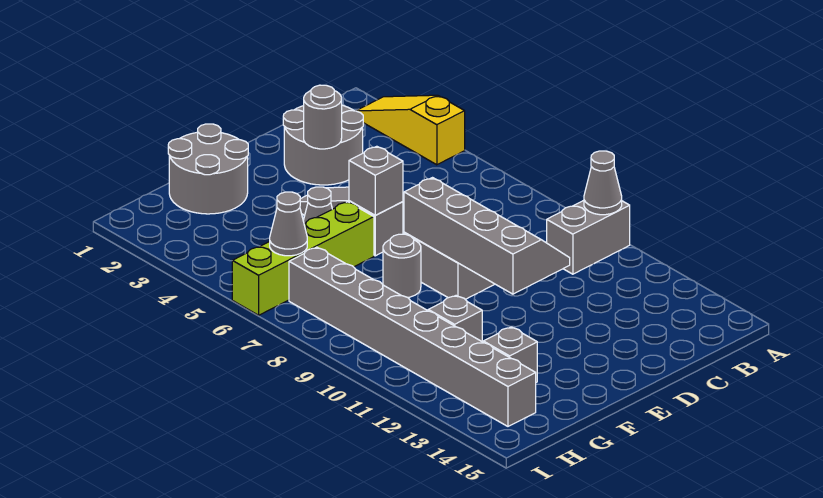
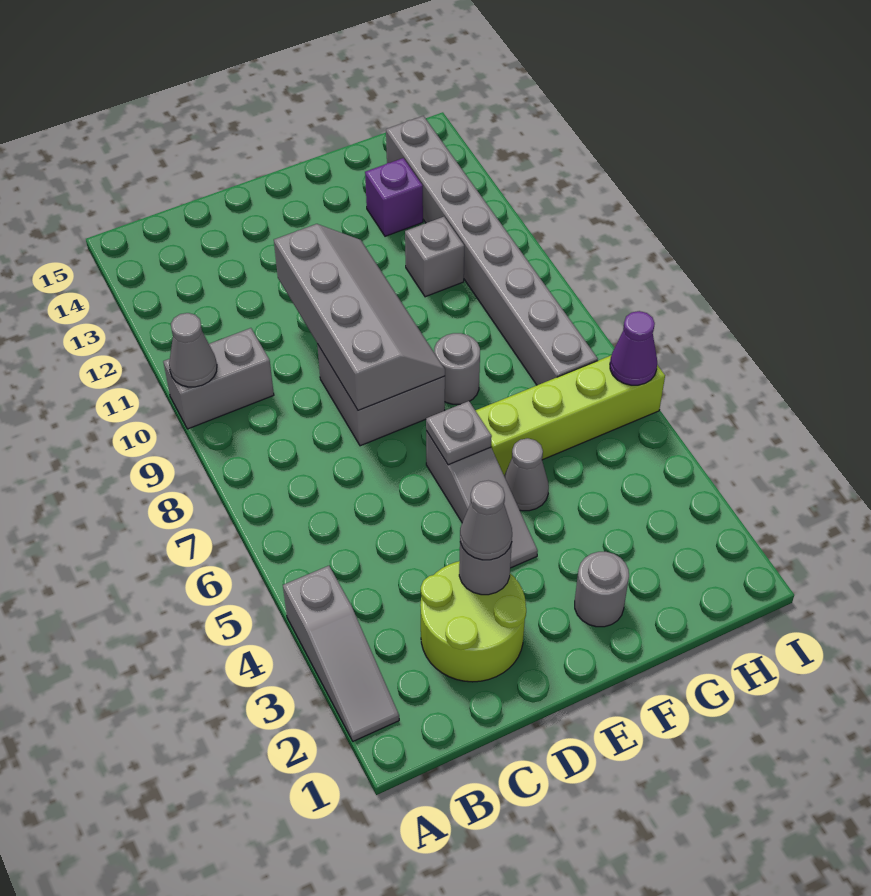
yellow slope A2:A4 level 1 top 4 -> grey slope A2:A4 level 1 top 4
grey round brick C2:D3 level 1 -> lime round brick C2:D3 level 1
grey slope D8:E11 level 2 top E -> grey slope D8:E11 level 2 top D
grey brick E6 level 2 -> grey plate E6 level 2
grey round brick F1:G2 level 1 -> grey round brick F2 level 1
grey brick G13 level 1 -> purple brick G13 level 1
grey cone H6 level 2 -> grey cone D3 level 3
none -> purple cone I6 level 2

